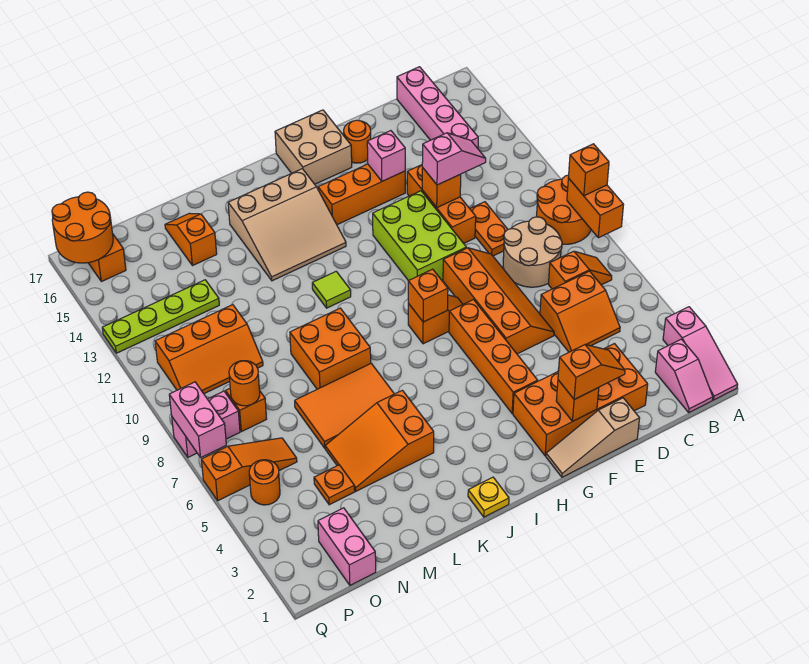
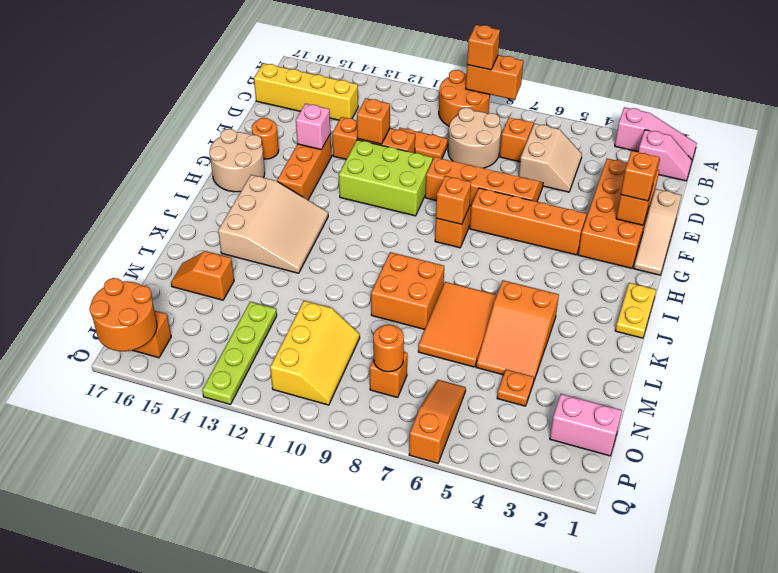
orange slope C5:D6 level 1 top 6 -> tan slope C5:D6 level 1 top 6
pink brick C14:C17 level 1 -> yellow brick C14:C17 level 1
pink slope D12:E12 level 3 top E -> none
tan brick G16:H17 level 1 -> tan round brick G16:H17 level 1
yellow plate J1 level 1 -> yellow plate I1:J1 level 1
lime tile J11 level 1 -> none
orange slope N10:P11 level 1 top 11 -> yellow slope N10:P11 level 1 top 11
orange round brick P5 level 1 -> none
pink brick P8:Q8 level 1 -> none
pink brick Q7:Q8 level 2 -> none

